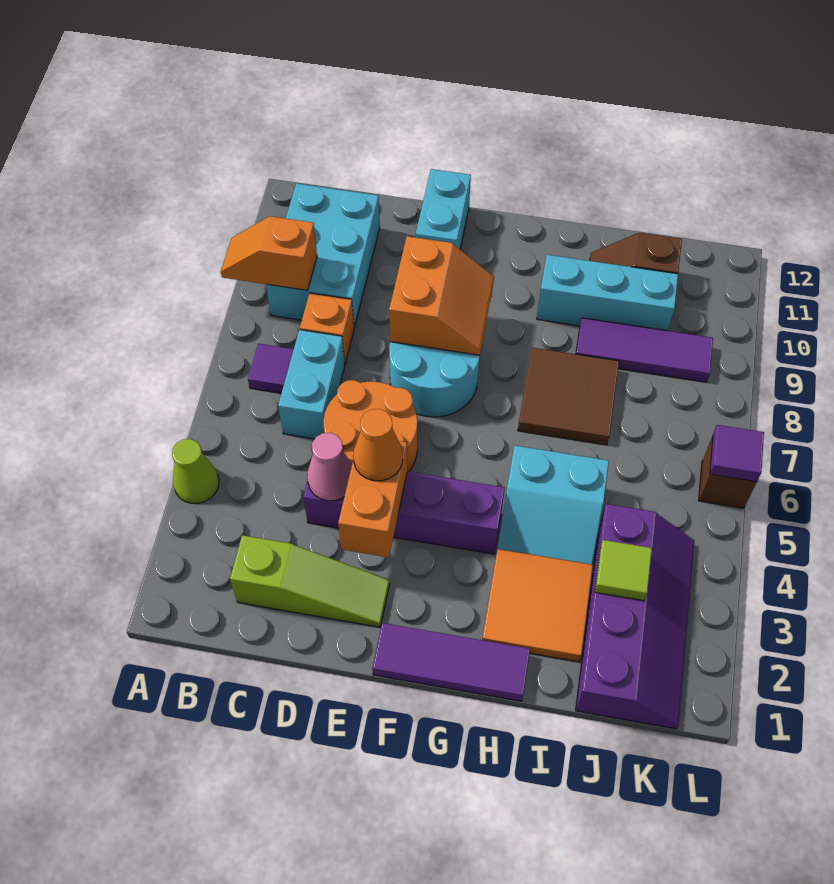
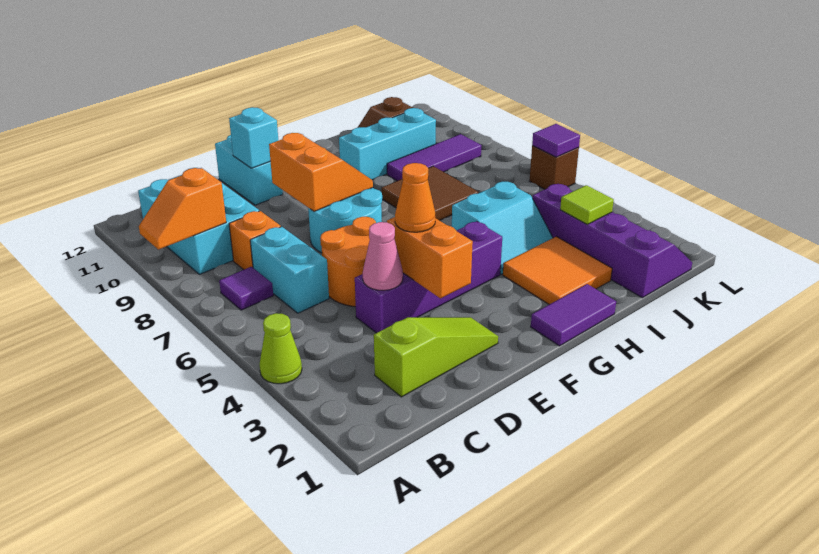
none -> cyan brick E11 level 2
purple tile F1:H1 level 1 -> purple tile G1:H1 level 1

